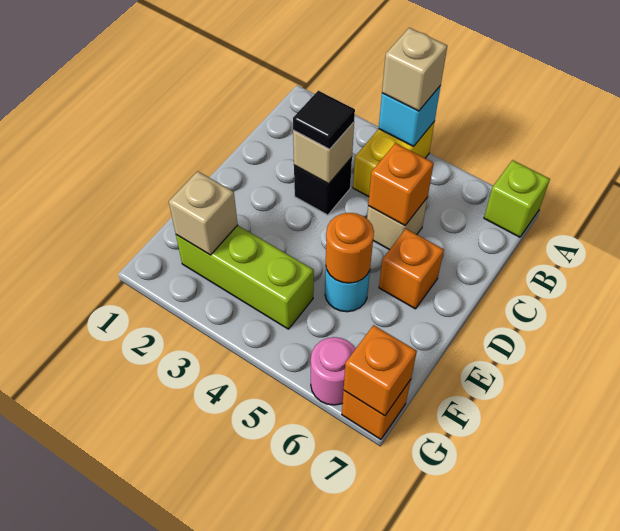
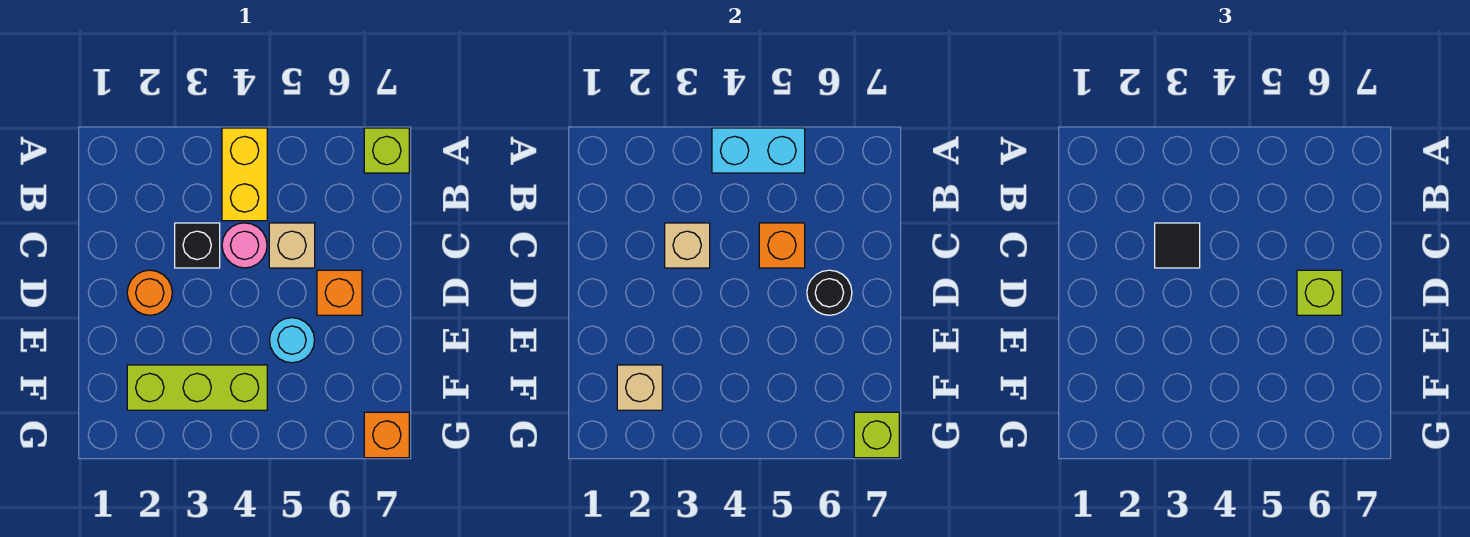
cyan brick A4 level 2 -> cyan brick A4:A5 level 2
tan brick A4 level 3 -> none
none -> black round brick D6 level 2
none -> lime brick D6 level 3
orange round brick E5 level 2 -> orange round brick D2 level 1
pink round brick G6 level 1 -> pink round brick C4 level 1
orange brick G7 level 2 -> lime brick G7 level 2

